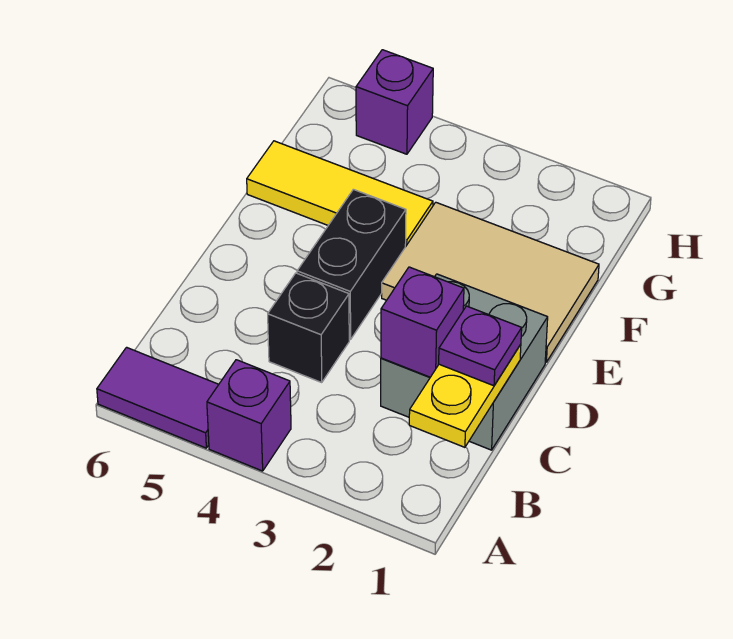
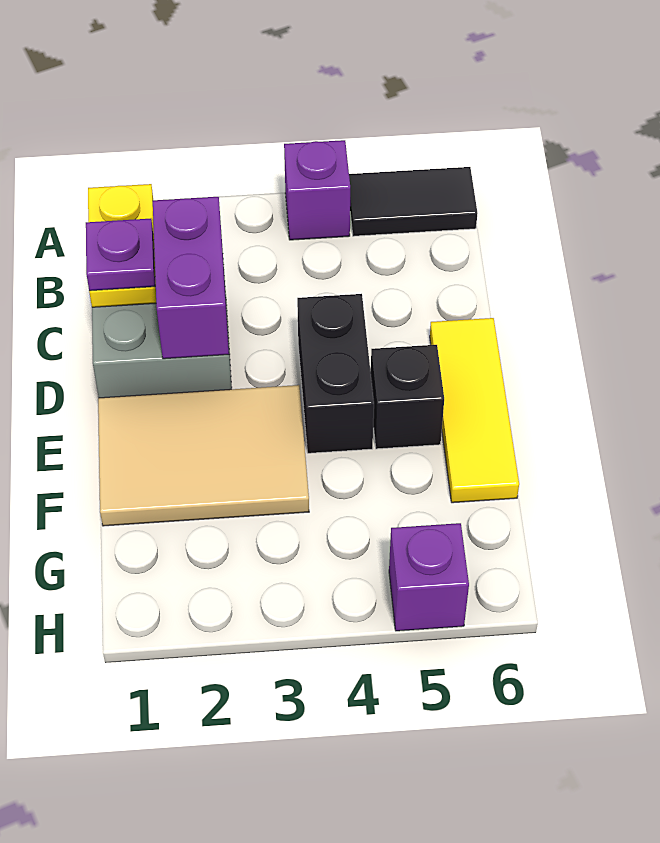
purple tile A5:A6 level 1 -> black tile A5:A6 level 1
purple brick C2 level 2 -> purple brick C2:D2 level 2
black brick C4 level 1 -> black brick E5 level 1
yellow tile F4:F6 level 1 -> yellow tile D6:F6 level 1

